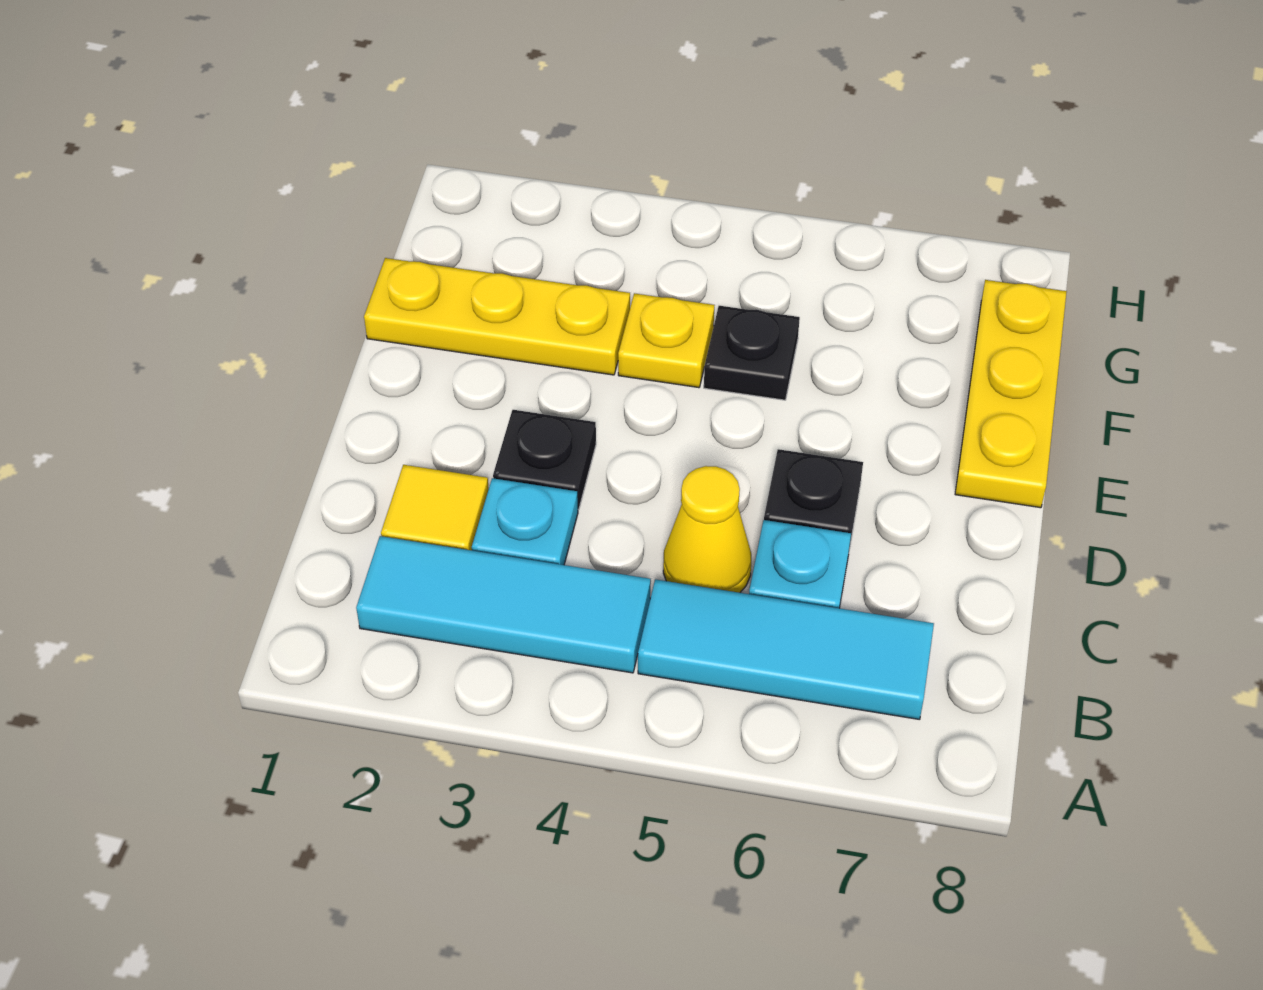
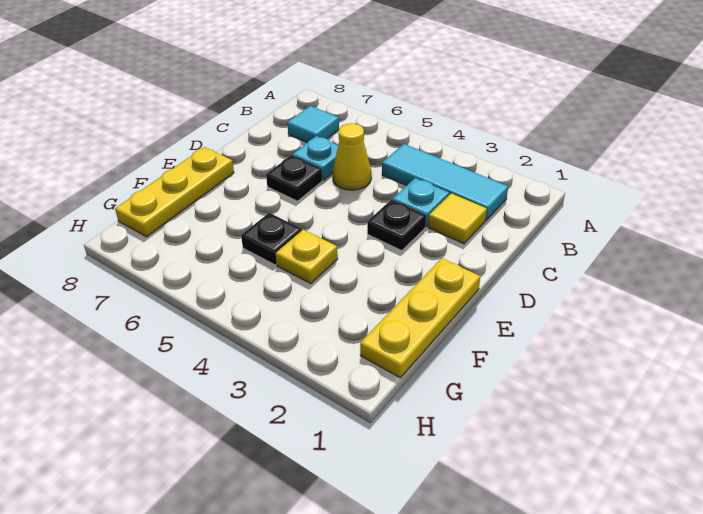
cyan tile B5:B7 level 1 -> cyan tile B7 level 1
yellow plate F1:F3 level 1 -> yellow plate E1:G1 level 1

